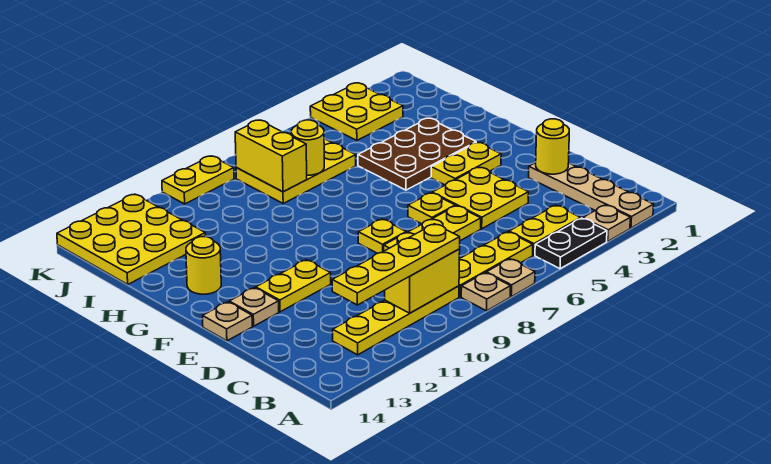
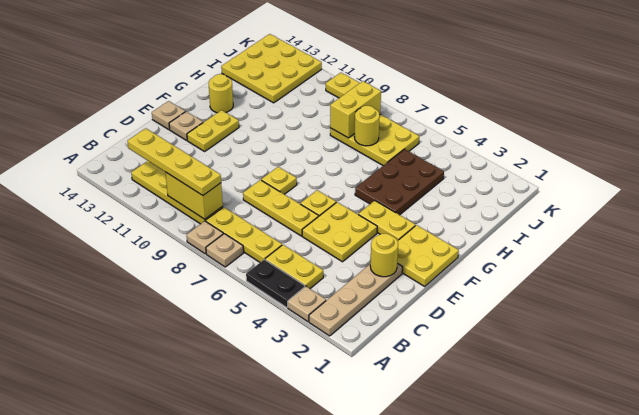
yellow plate E11:E12 level 1 -> yellow plate E12:F12 level 1
brown plate G3:H5 level 1 -> brown plate G4:I5 level 1
yellow plate J3:K4 level 1 -> yellow plate E1:F2 level 1

